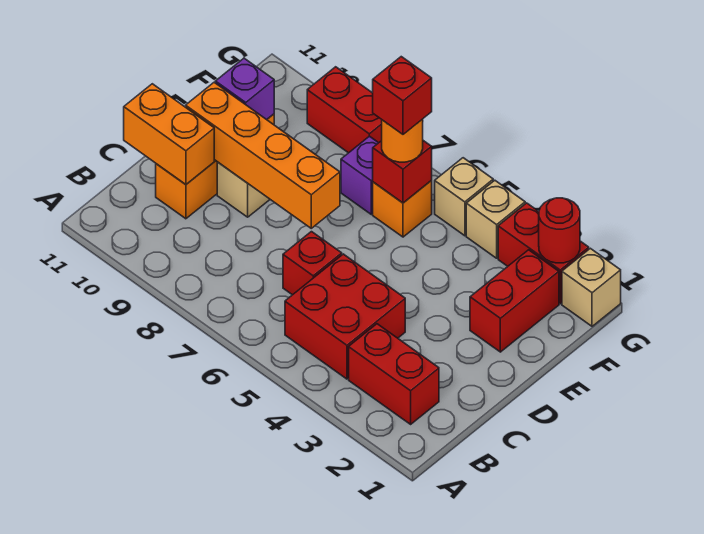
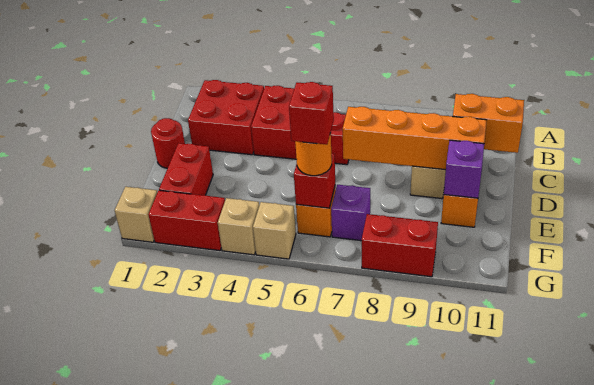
red brick B2:B3 level 1 -> red brick B2:C3 level 1
red round brick G2 level 2 -> red round brick D1 level 1

